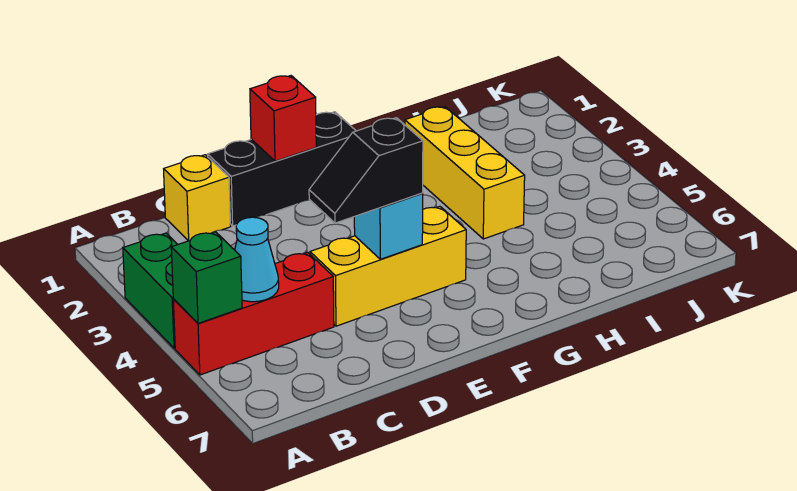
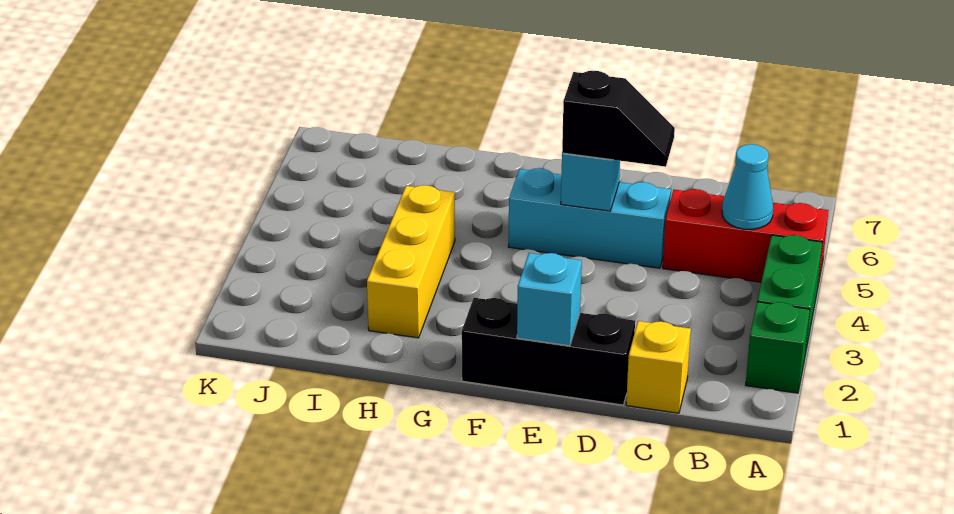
green brick A5 level 2 -> green brick A2 level 1
yellow brick D5:F5 level 1 -> cyan brick D5:F5 level 1
red brick E1 level 2 -> cyan brick E1 level 2

